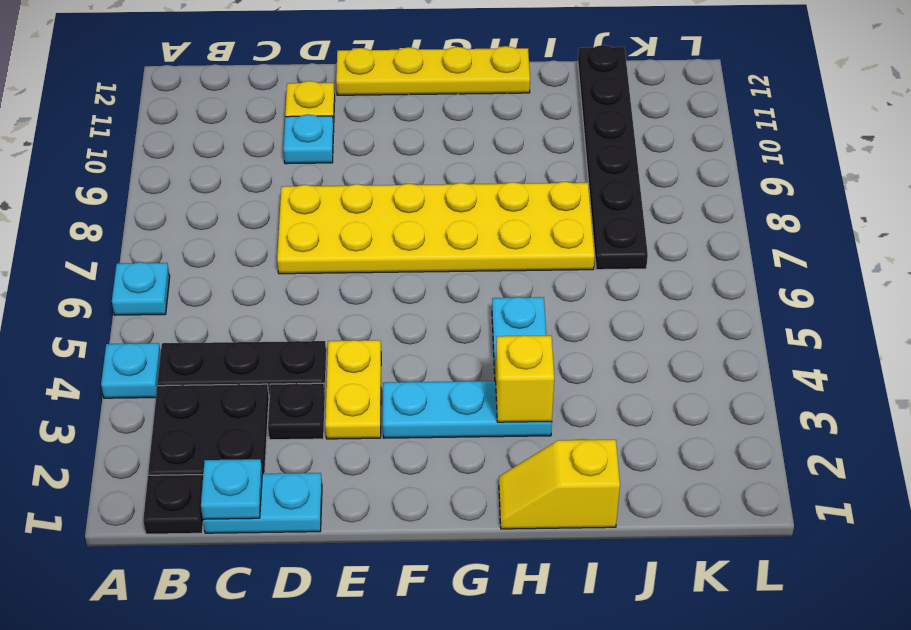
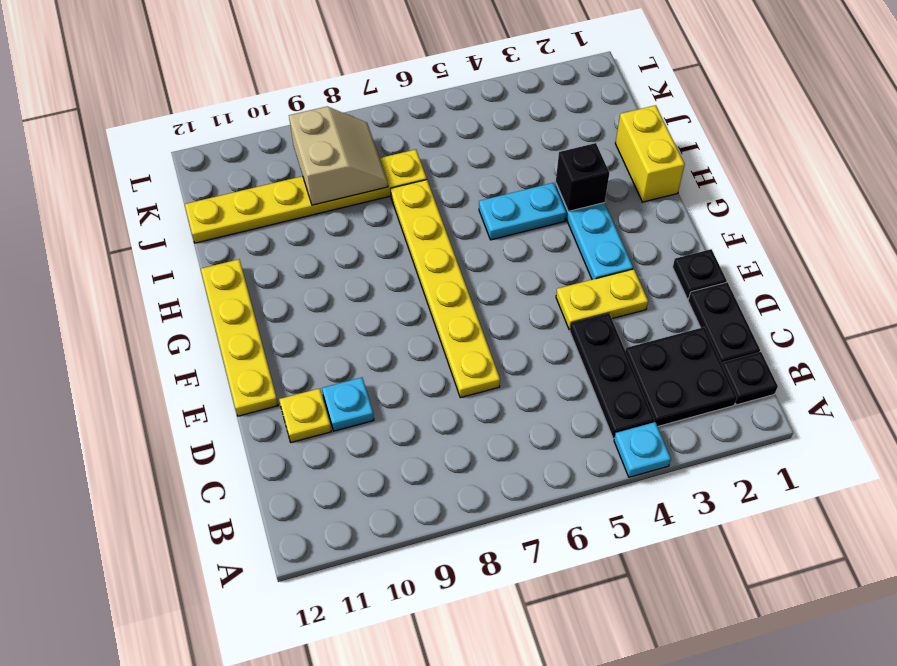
cyan plate A6 level 1 -> none
cyan plate C1:D1 level 1 -> black plate C1:D1 level 1
cyan plate C1 level 2 -> none
black plate D3 level 1 -> black plate E1 level 1
yellow plate D7:I8 level 1 -> yellow plate D7:I7 level 1
yellow slope H1:I1 level 1 top I -> yellow brick H1:I1 level 1
yellow brick H3 level 2 -> black brick H3 level 2
black plate J7:J12 level 1 -> yellow plate J7:J12 level 1
none -> tan slope J8:K9 level 2 top 9

